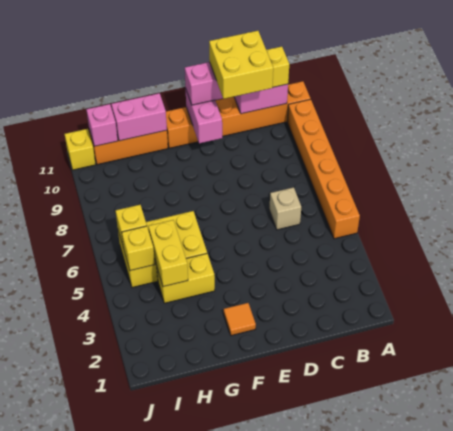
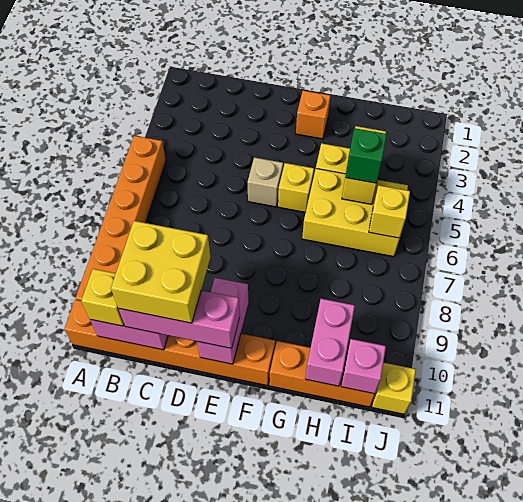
tan brick C6 level 1 -> tan brick E5 level 1
orange tile F2 level 1 -> orange brick F2 level 1
pink brick G11:H11 level 2 -> pink brick H10:H11 level 2
none -> green brick H5 level 3
yellow brick I5 level 2 -> yellow brick F5 level 1

